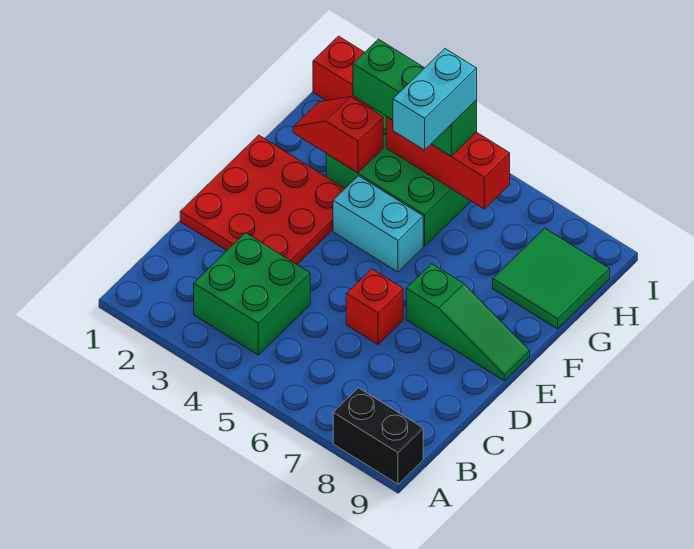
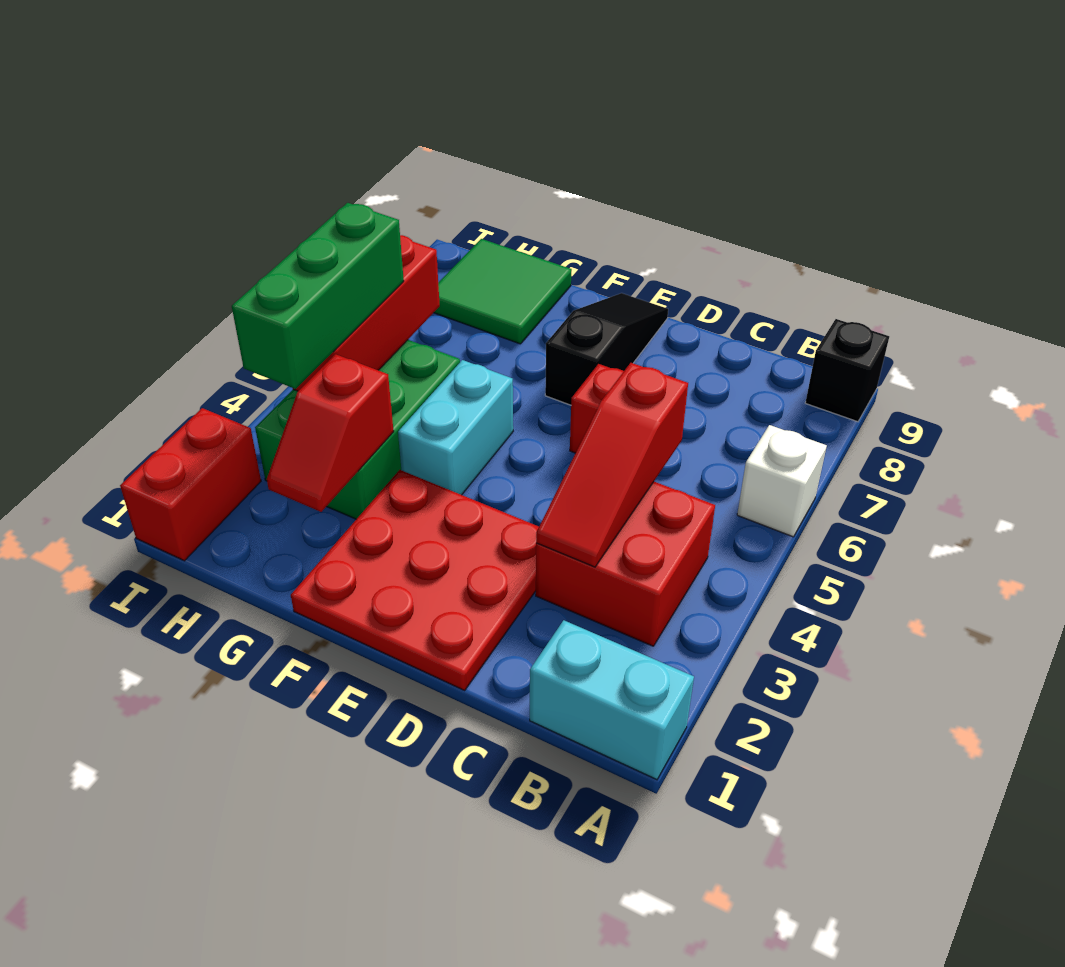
none -> white brick A6 level 1
black brick A8:A9 level 1 -> black brick A9 level 1
green brick B3:C4 level 1 -> red brick B3:C4 level 1
none -> red slope C3:C5 level 2 top 5
green slope E7:E9 level 1 top 7 -> black slope E7:E9 level 1 top 7
cyan brick G5:H5 level 4 -> cyan brick A1:B1 level 1

